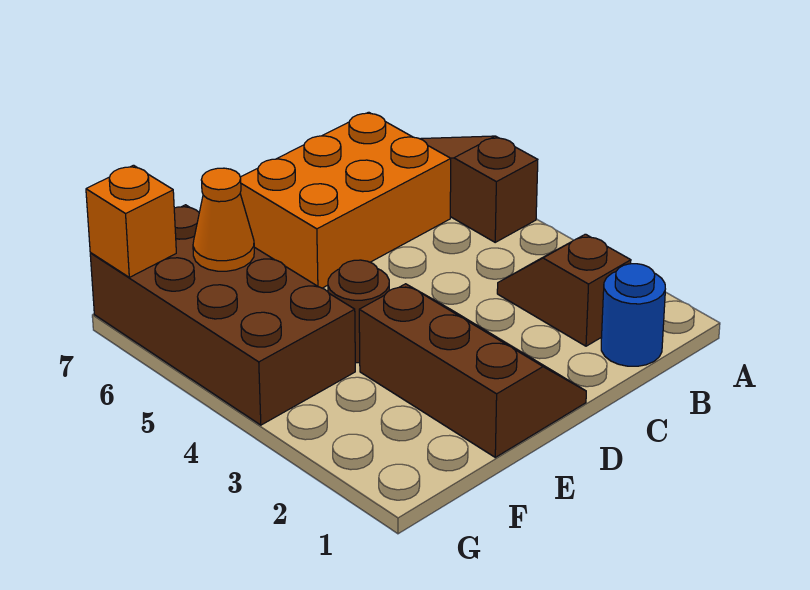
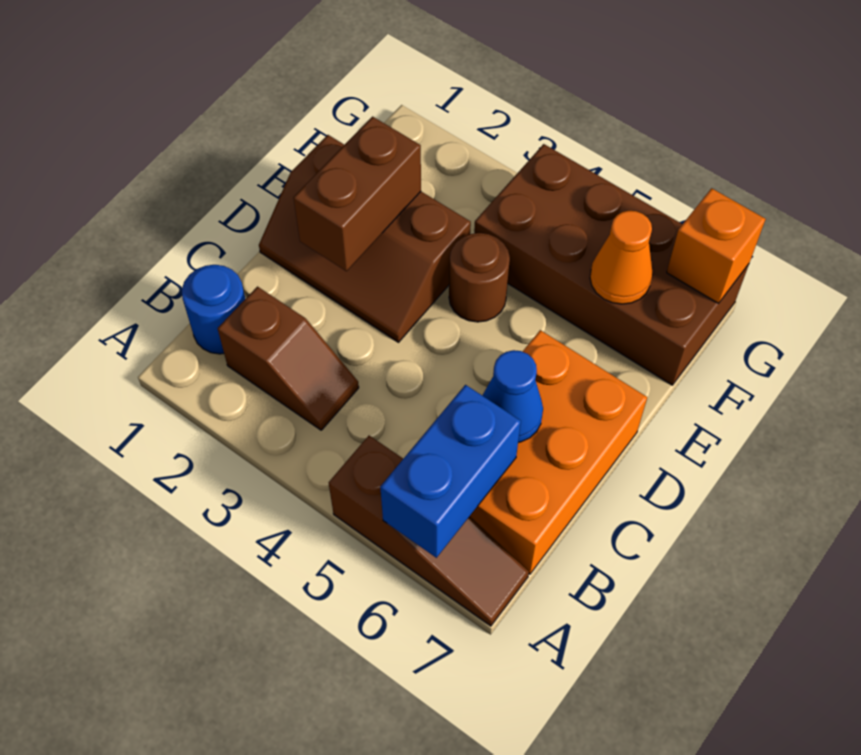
none -> blue brick A6:B6 level 2
none -> blue cone C6 level 2
none -> brown brick D2:E2 level 2

